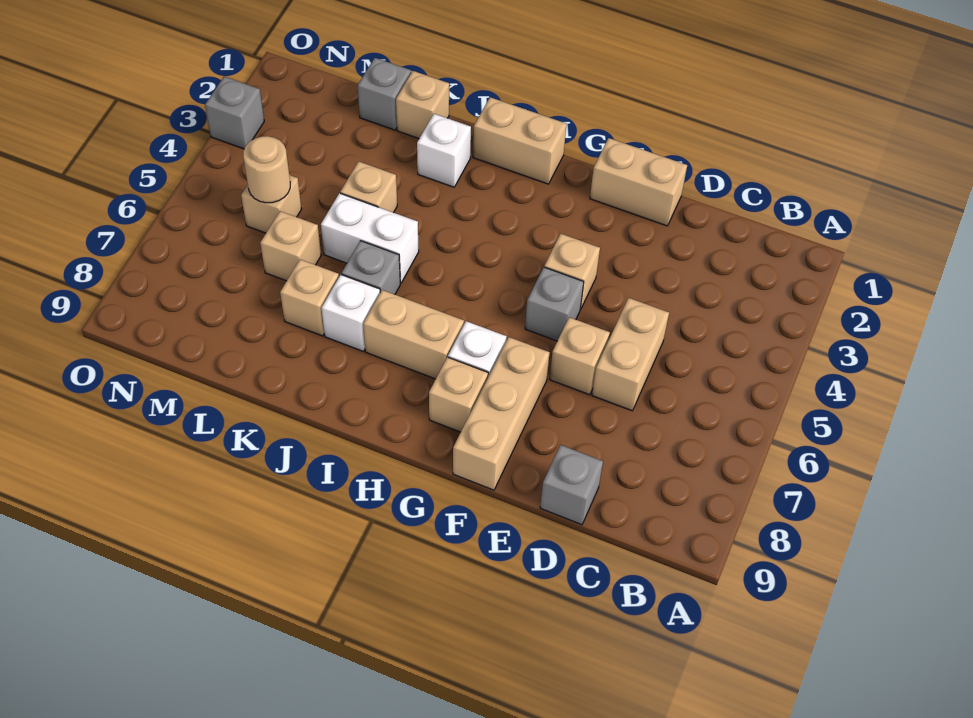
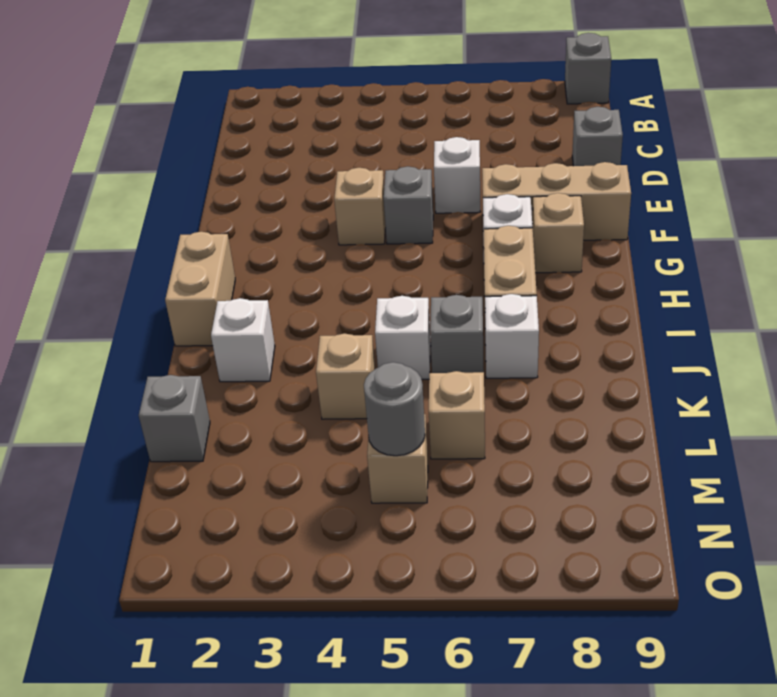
tan brick D5:D6 level 1 -> none
tan brick E1:F1 level 1 -> none
tan brick E6 level 1 -> white brick E6 level 1
white brick J5:K5 level 1 -> white brick J5 level 1
tan brick K1 level 1 -> none
tan brick K7 level 1 -> none
tan round brick M5 level 2 -> grey round brick M5 level 2
grey brick O3 level 1 -> grey brick A9 level 1

